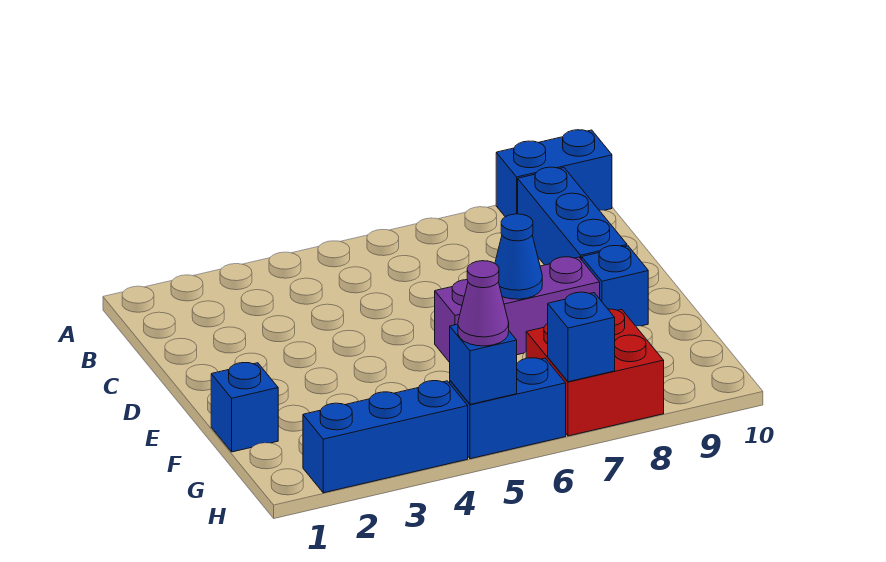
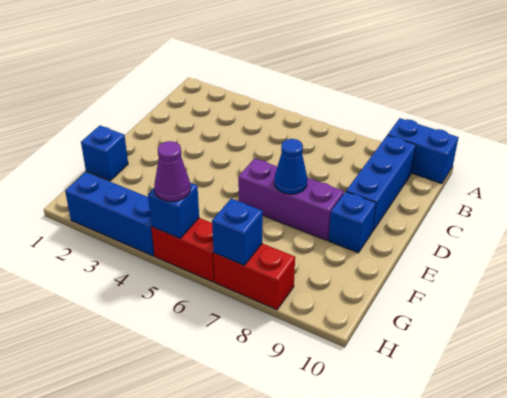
red brick G7:H8 level 1 -> red brick H7:H8 level 1
blue brick H5:H6 level 1 -> red brick H5:H6 level 1

